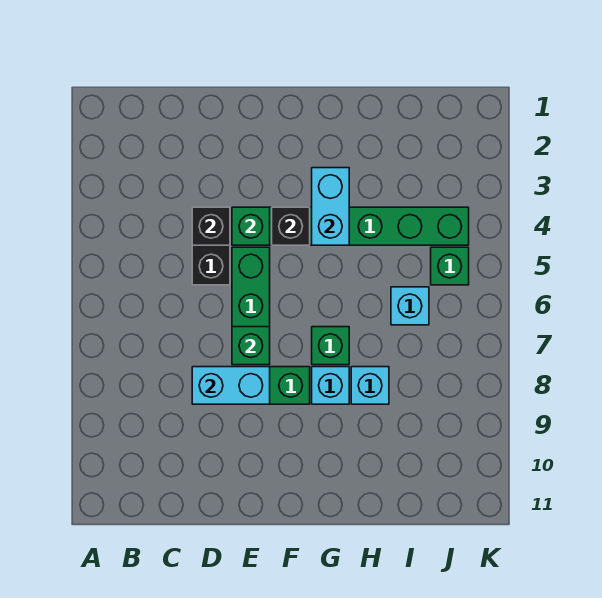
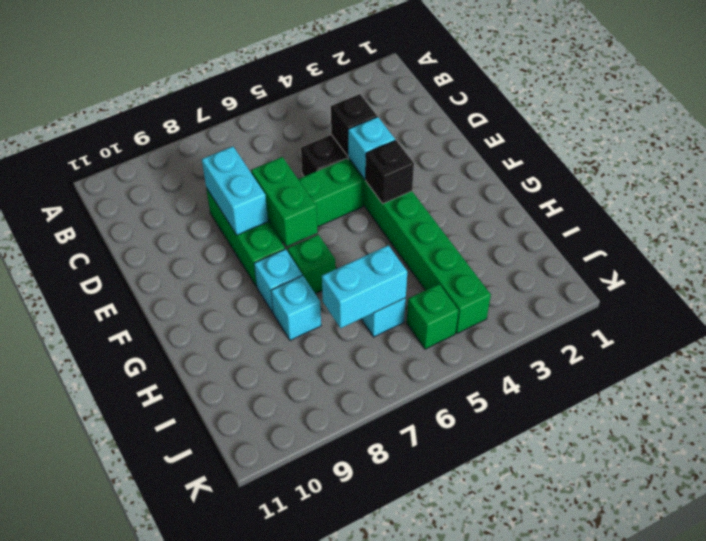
green brick E4 level 2 -> cyan brick E4 level 2
green brick E7 level 2 -> green brick E7:F7 level 2
cyan brick G3:G4 level 2 -> cyan brick I6:I7 level 2

